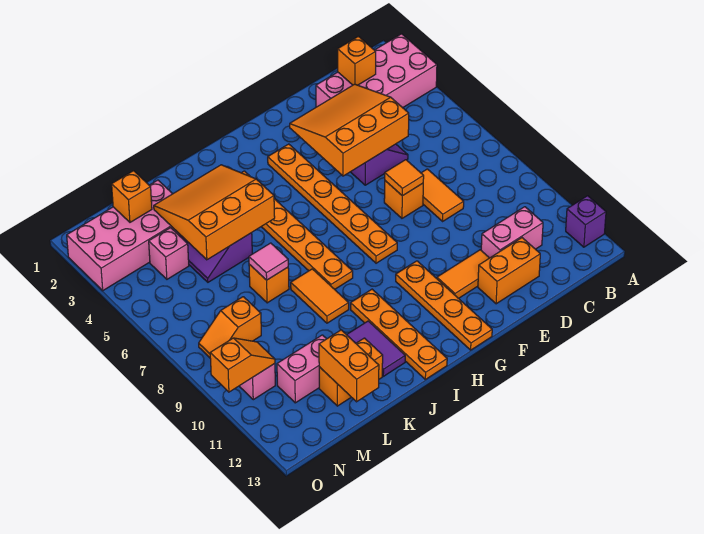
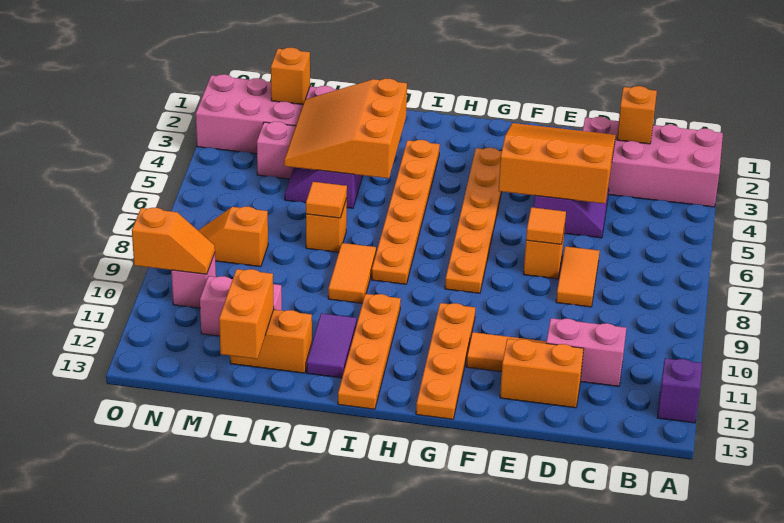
orange slope J3:L5 level 2 top 5 -> orange slope J3:L5 level 2 top J
pink tile K7 level 2 -> orange tile K7 level 2

